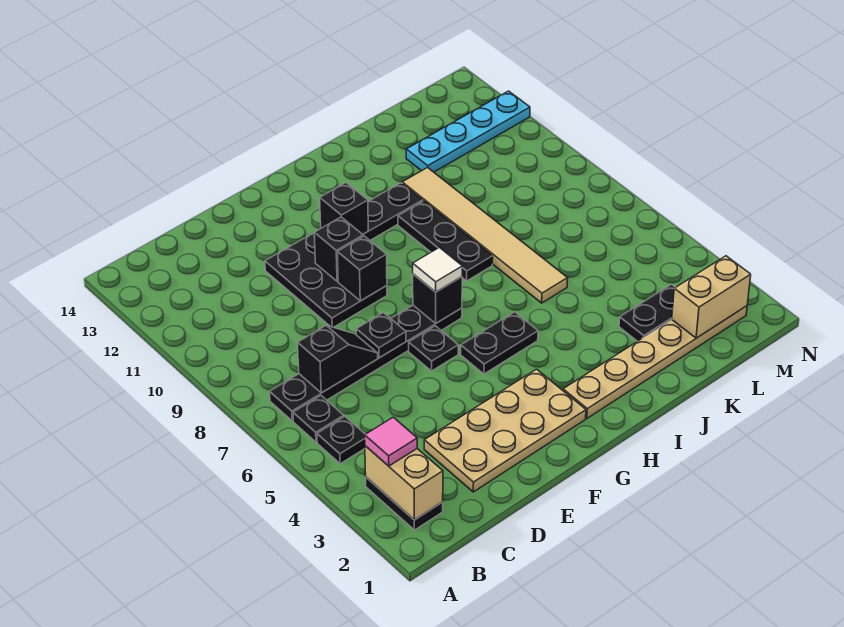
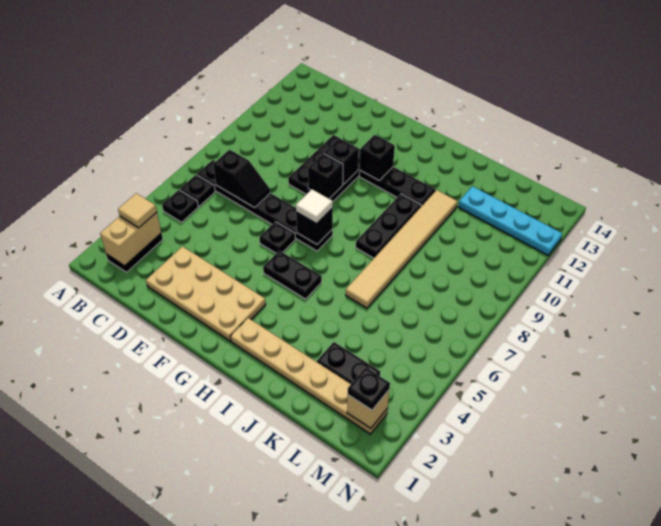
pink tile B3 level 3 -> tan tile B3 level 3
black plate E7 level 2 -> black plate M2 level 3
tan brick L2:M2 level 2 -> tan brick M2 level 2

